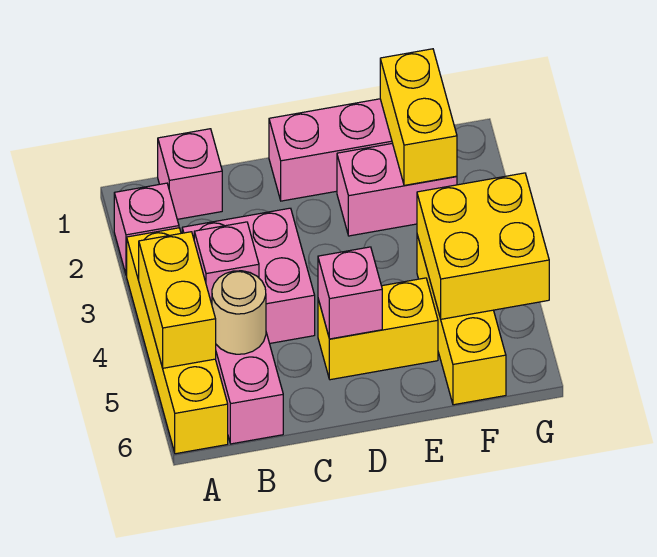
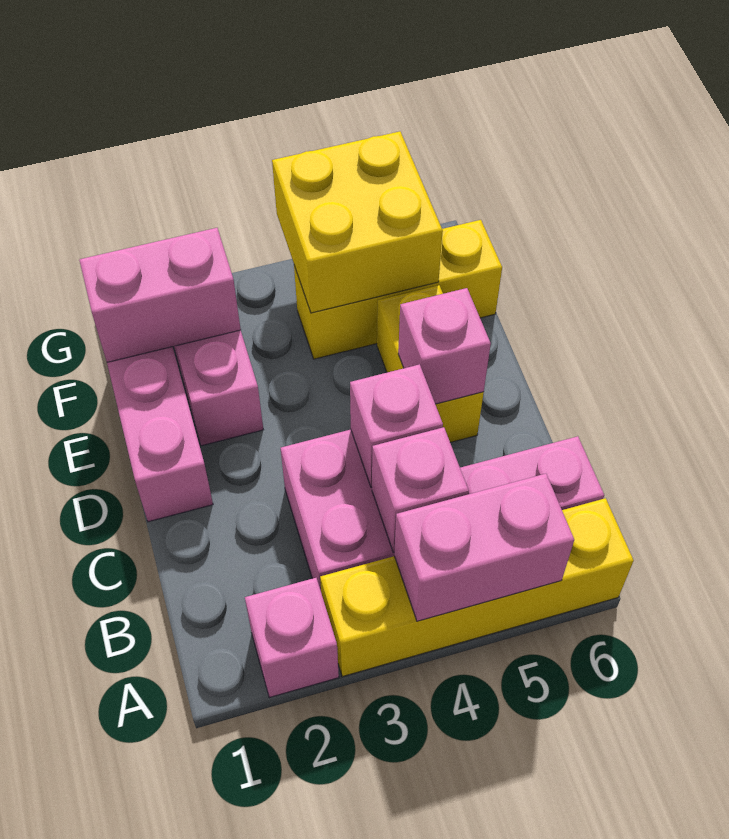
yellow brick A4:A5 level 2 -> pink brick A4:A5 level 2
pink brick B1 level 1 -> pink brick C4 level 2
tan round brick B5 level 2 -> none
yellow brick F1:F2 level 2 -> pink brick F1:F2 level 2

